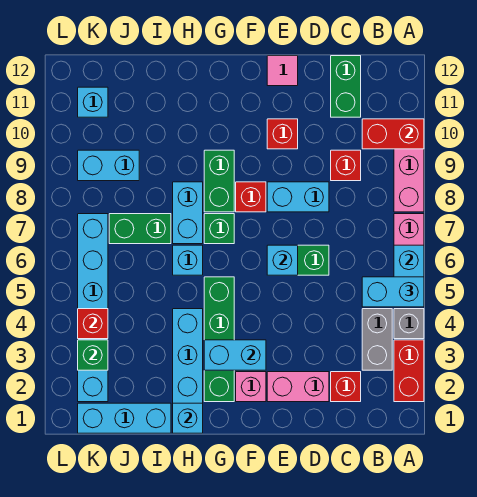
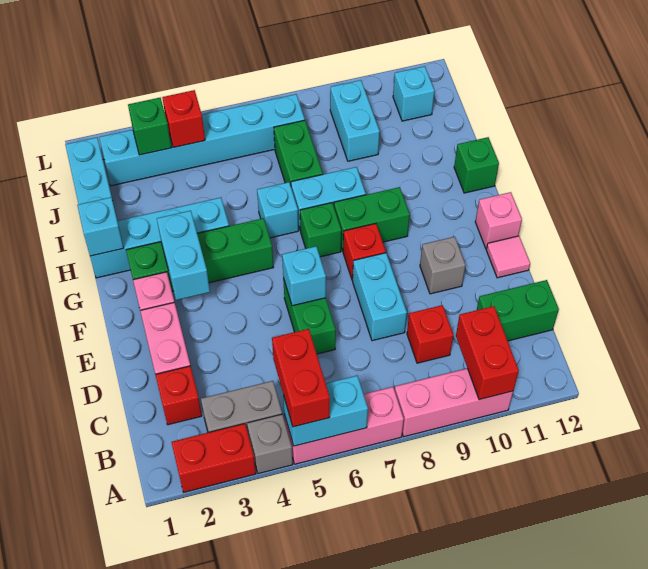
cyan brick A5:B5 level 3 -> red brick A5:B5 level 3
red brick E10 level 1 -> grey brick E10 level 1
none -> pink brick F12 level 1
none -> green brick H12 level 1

